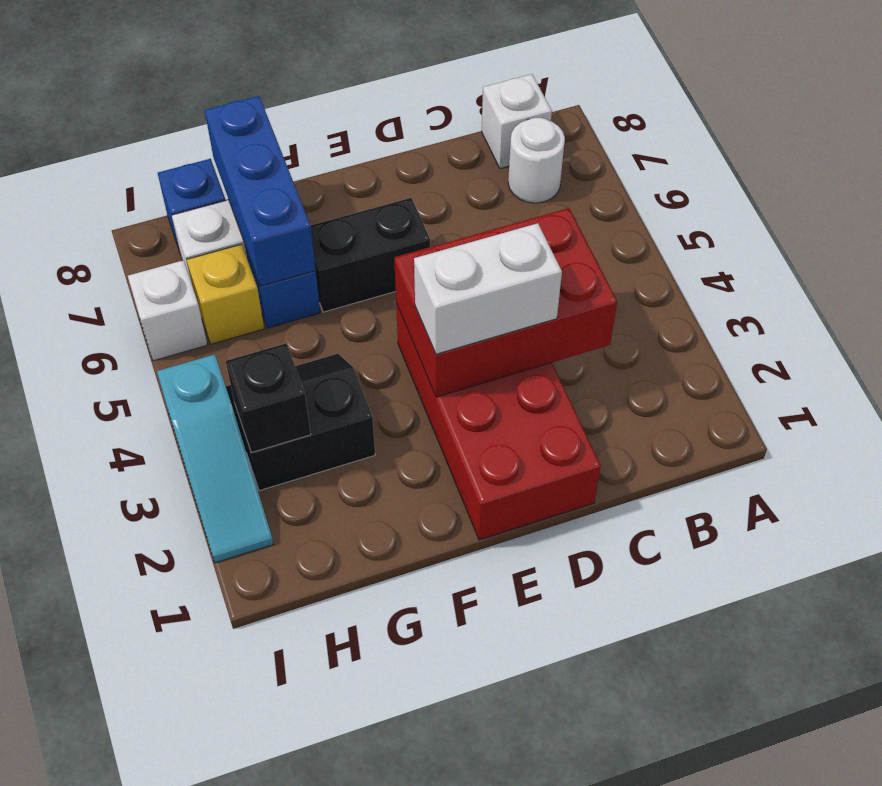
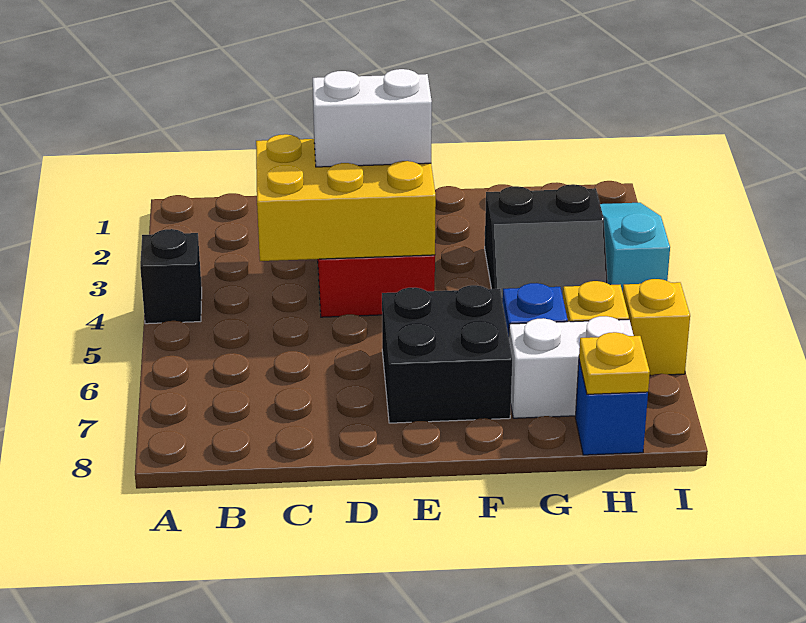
white round brick B7 level 1 -> none
white brick B8 level 1 -> none
red brick C3:E4 level 2 -> yellow brick C3:E4 level 2
black brick E6:F6 level 1 -> black brick E6:F7 level 1
blue brick G6:G8 level 2 -> none
black brick H3 level 2 -> black brick A4 level 1
none -> yellow plate H8 level 2
white brick I6 level 1 -> yellow brick I6 level 1

